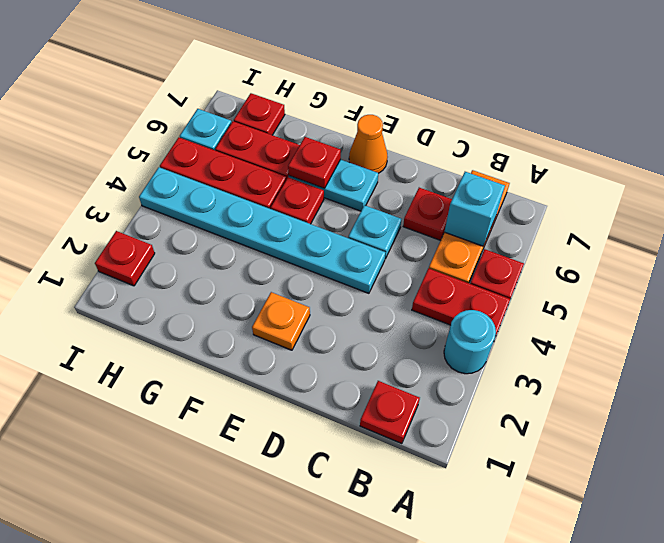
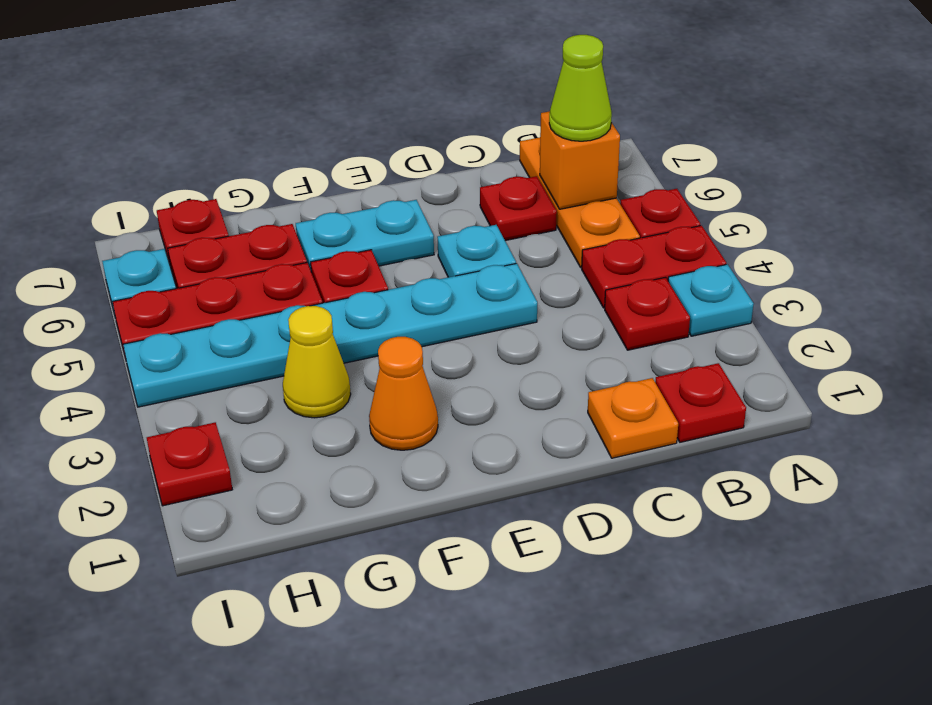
cyan round brick A3 level 1 -> cyan plate A3 level 1
cyan brick B6 level 2 -> orange brick B6 level 2
none -> lime cone B6 level 3
orange plate E2 level 1 -> orange plate C1 level 1
orange cone E7 level 1 -> orange cone F2 level 1
red plate F6 level 2 -> red plate B3 level 1
none -> yellow cone G3 level 1

